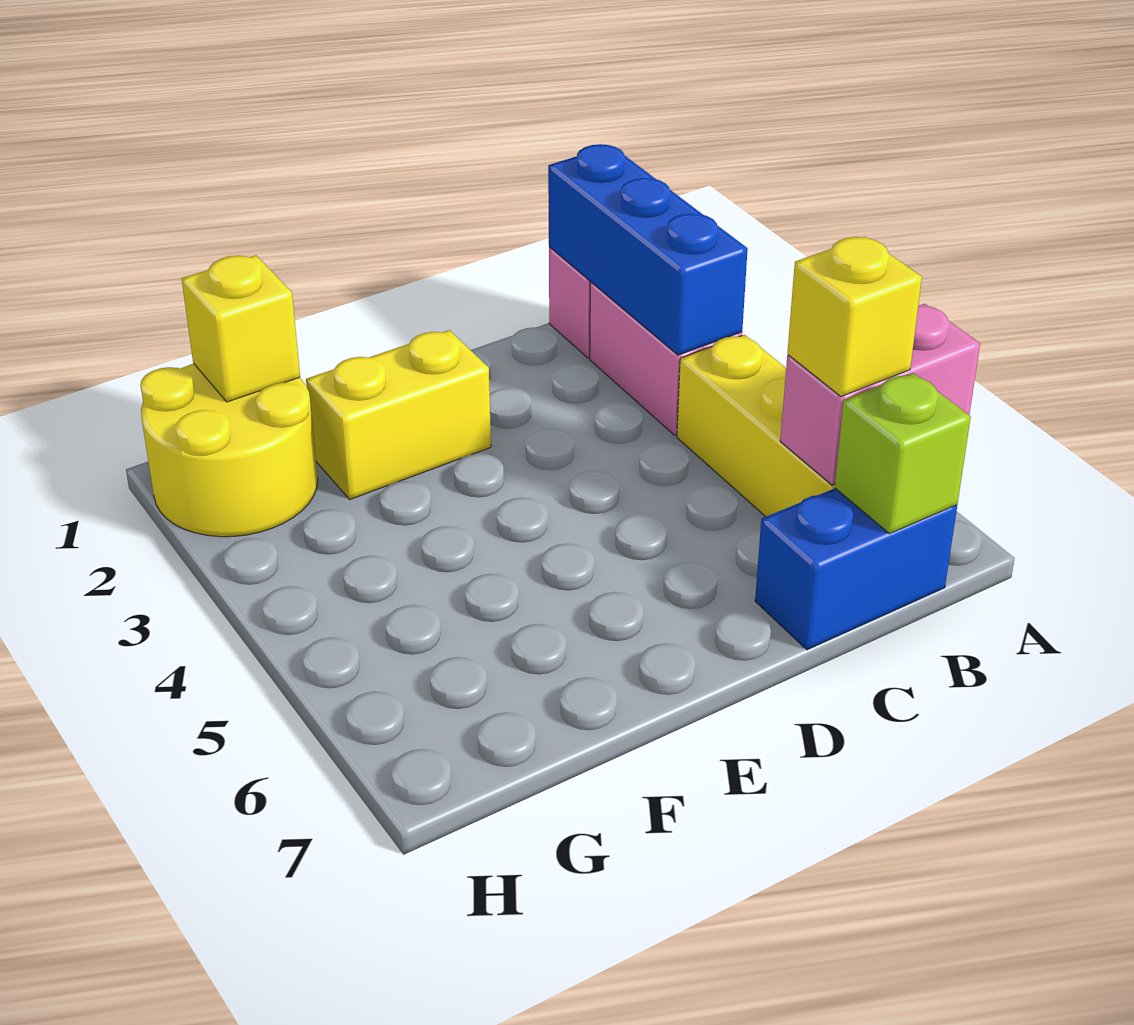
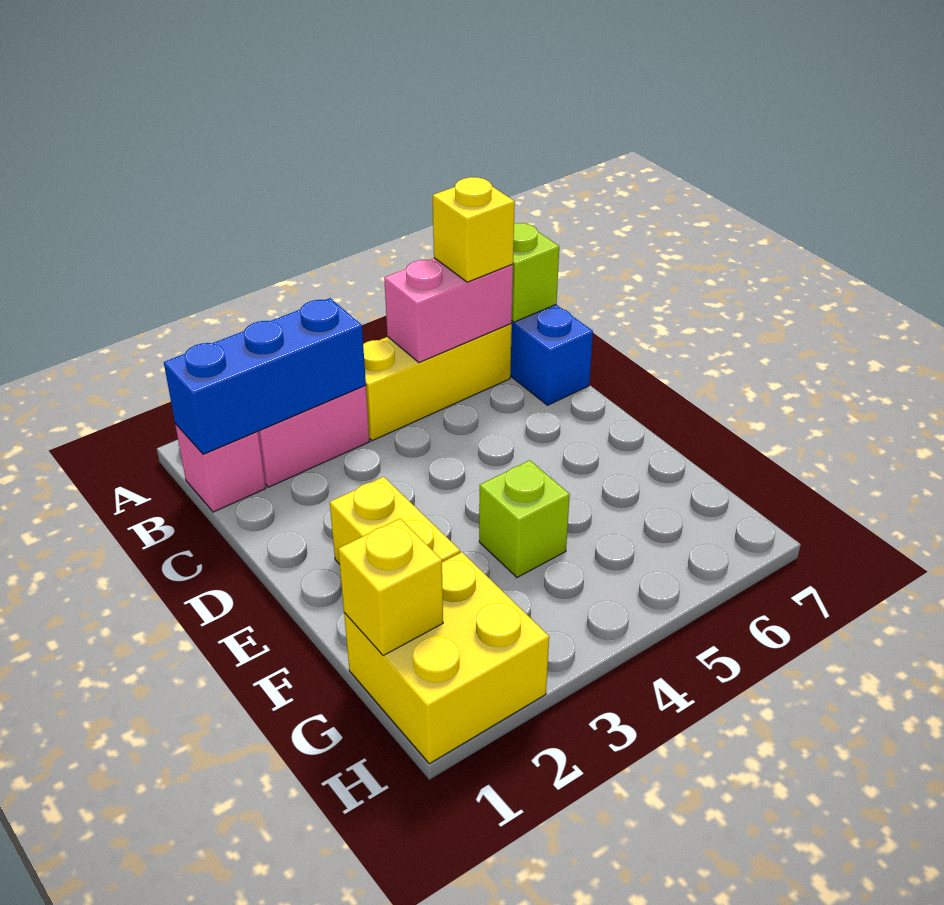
pink brick A6:B6 level 2 -> pink brick B5:B6 level 2
none -> lime brick F4 level 1
yellow round brick G1:H2 level 1 -> yellow brick G1:H2 level 1

